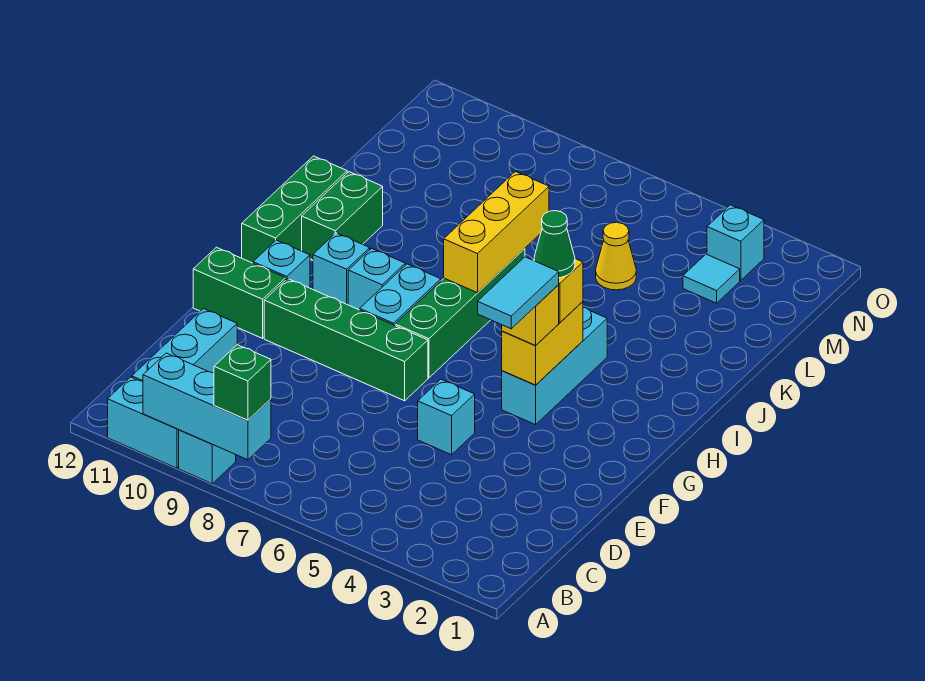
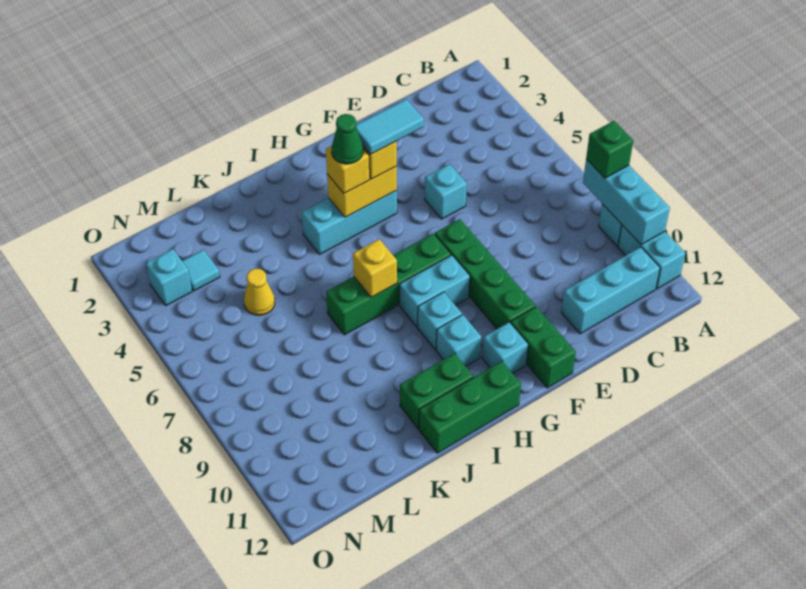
yellow brick I7:K7 level 2 -> yellow brick I7 level 2

